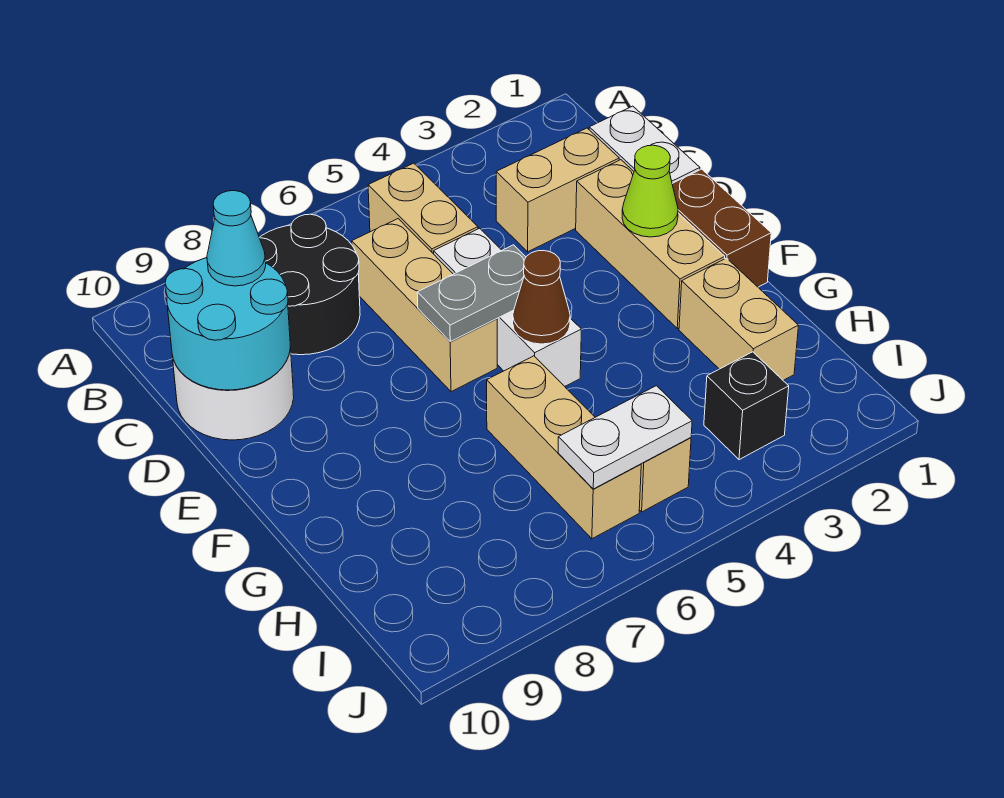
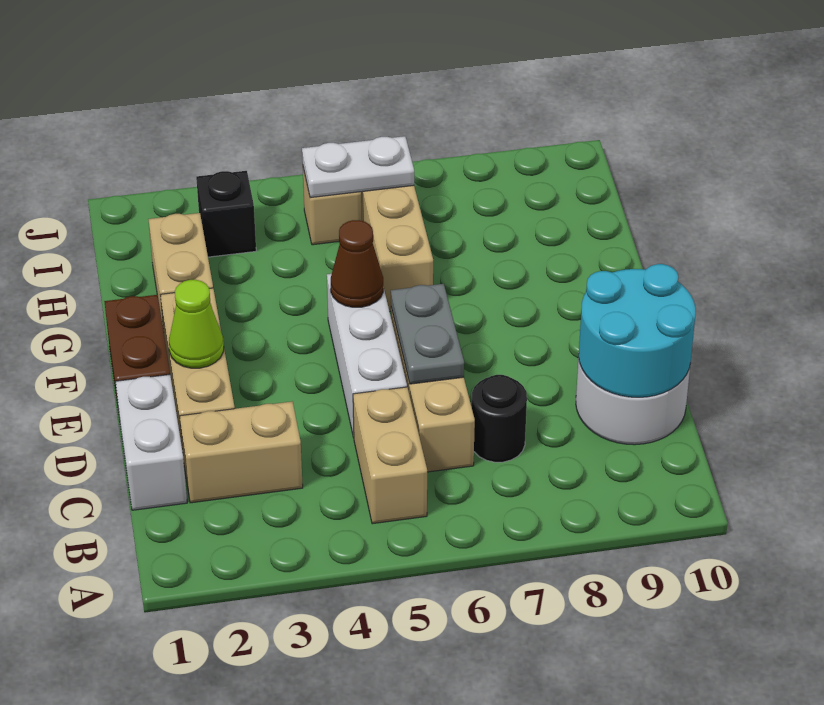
black round brick B7:C8 level 1 -> black round brick C7 level 1
cyan cone C9 level 3 -> none
grey plate E5:E6 level 2 -> grey plate D6:E6 level 2

